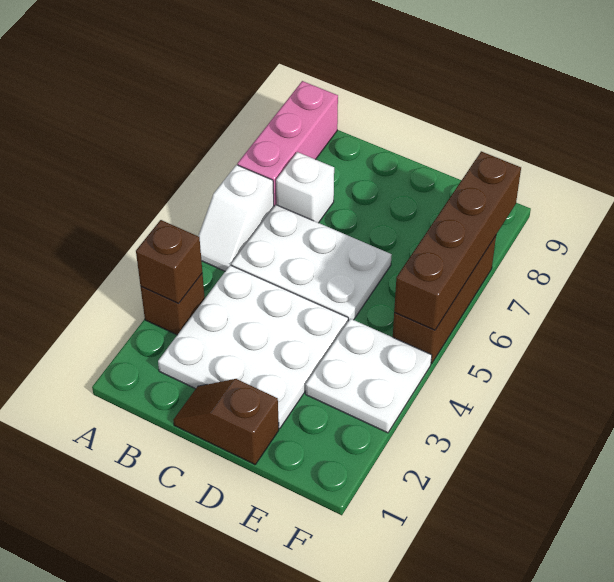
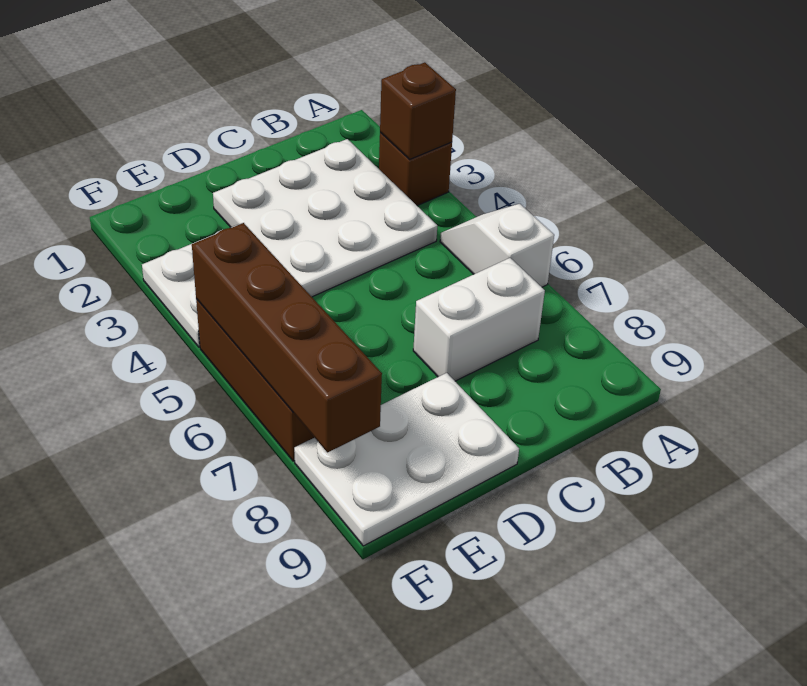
pink brick A7:A9 level 1 -> none
white plate B5:D6 level 1 -> white plate D8:F9 level 1
white brick B7 level 1 -> white brick B7:C7 level 1
brown slope C1:D1 level 1 top D -> none

